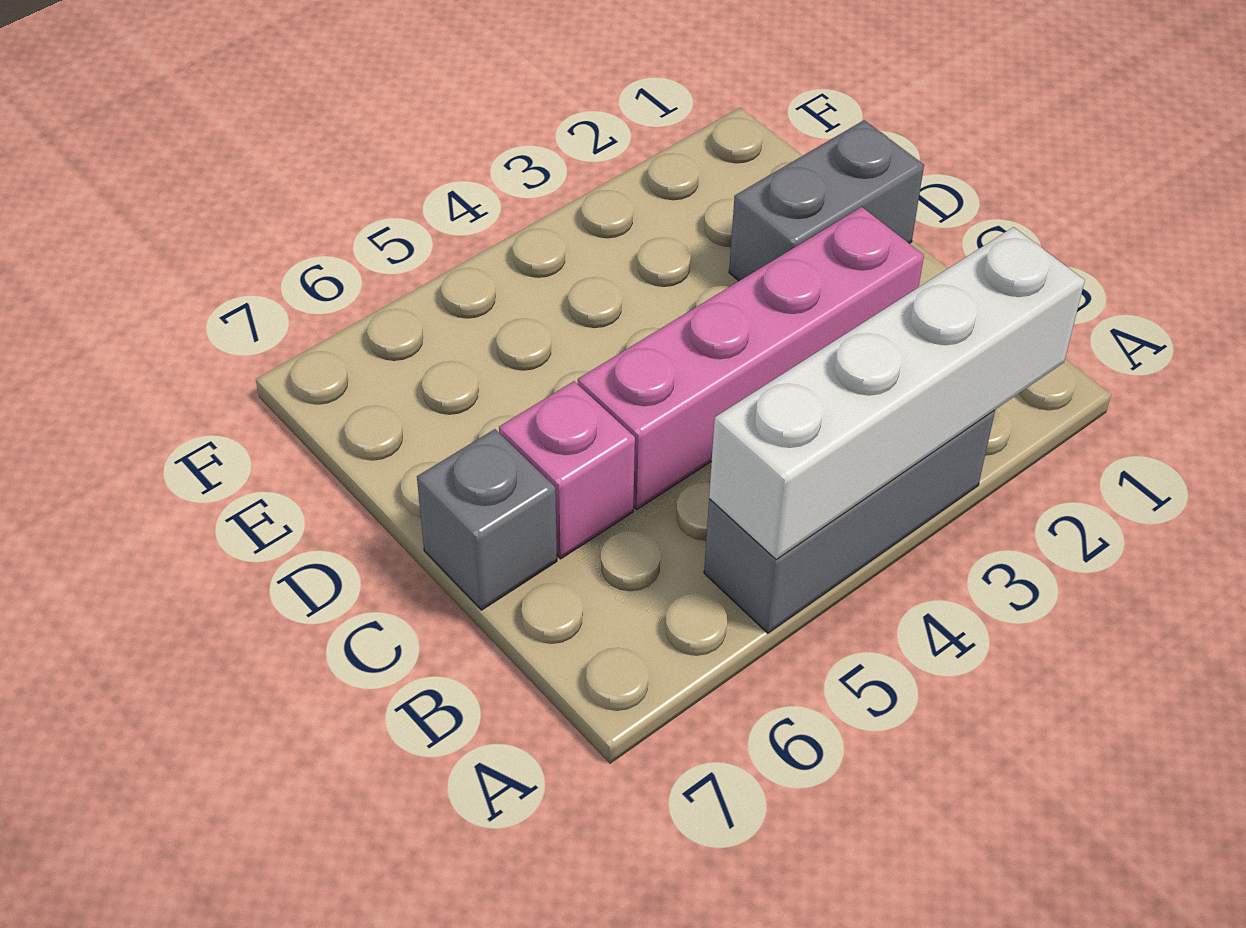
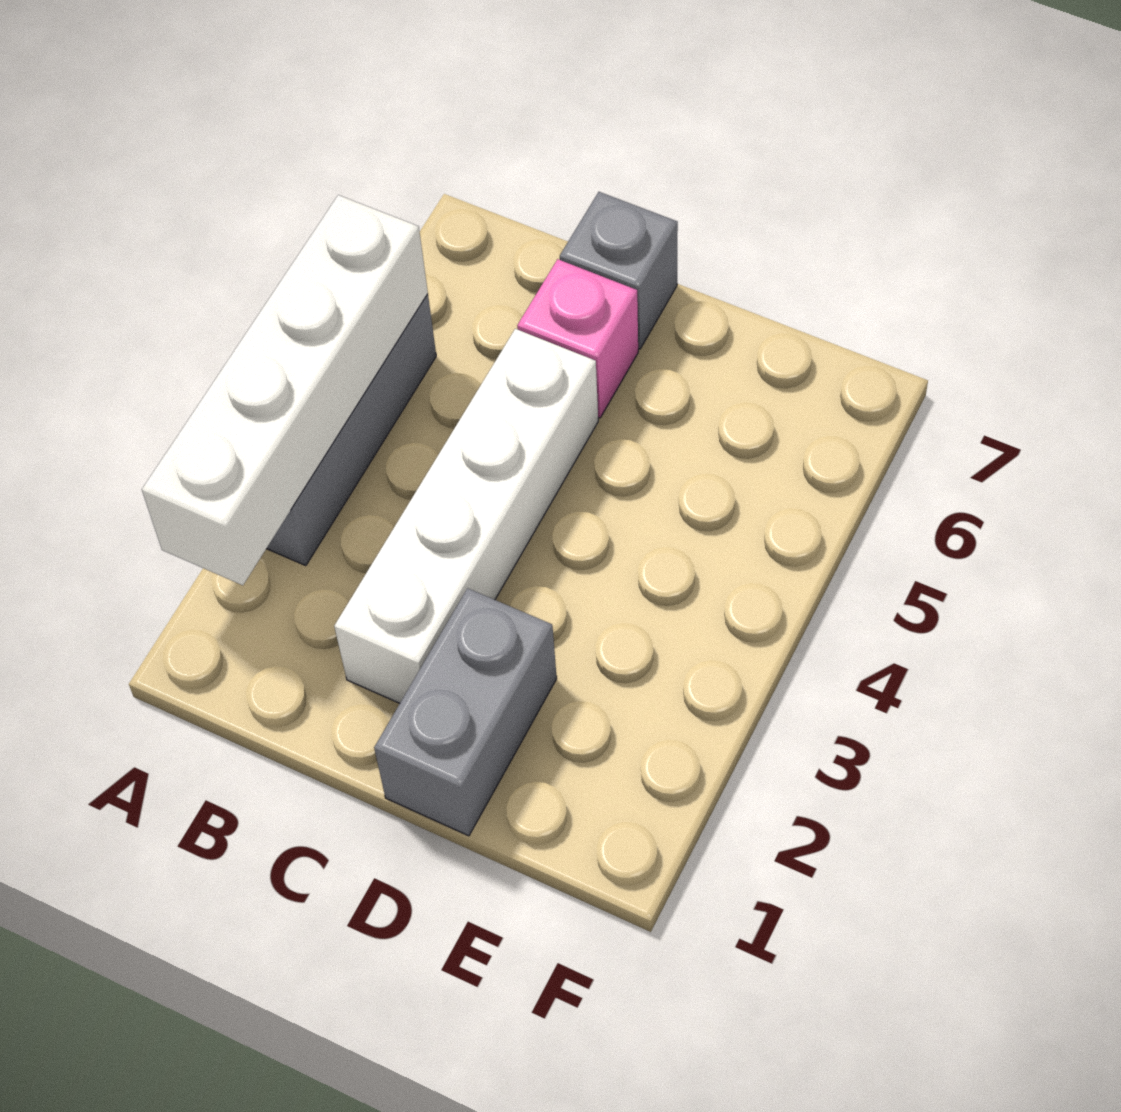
pink brick C2:C5 level 1 -> white brick C2:C5 level 1

